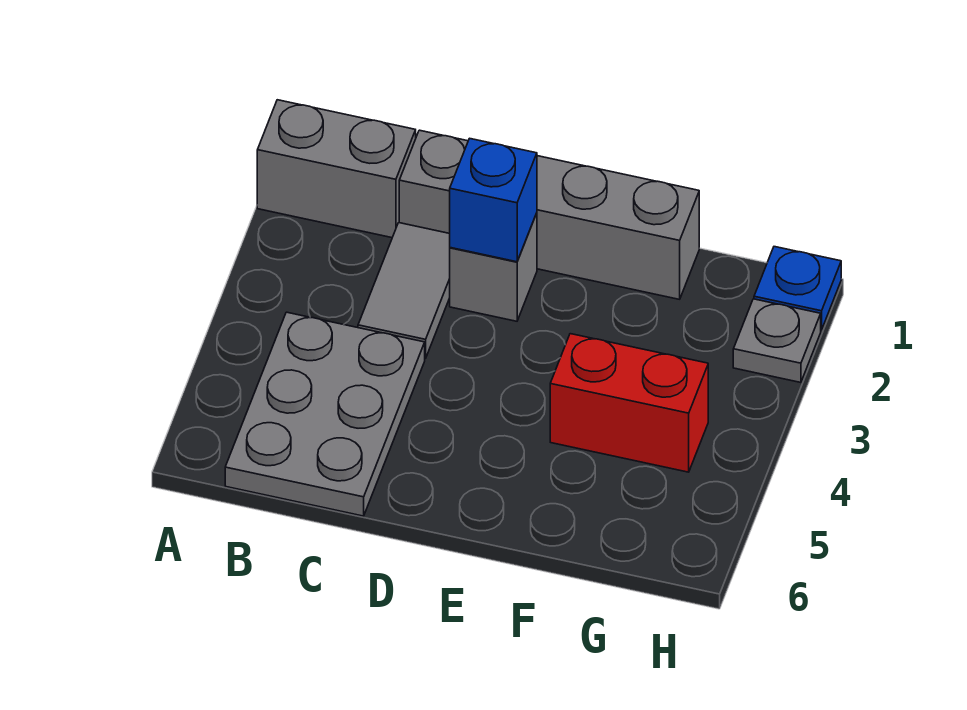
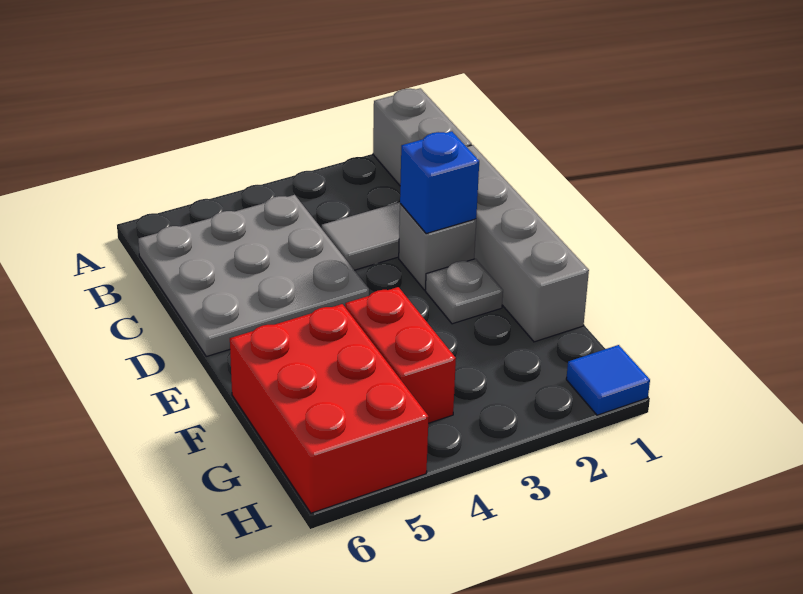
grey plate B4:C6 level 1 -> grey plate B4:D6 level 1
none -> red brick F5:H6 level 1
blue plate H1 level 1 -> blue tile H1 level 1
grey plate H2 level 1 -> grey plate E2 level 1

